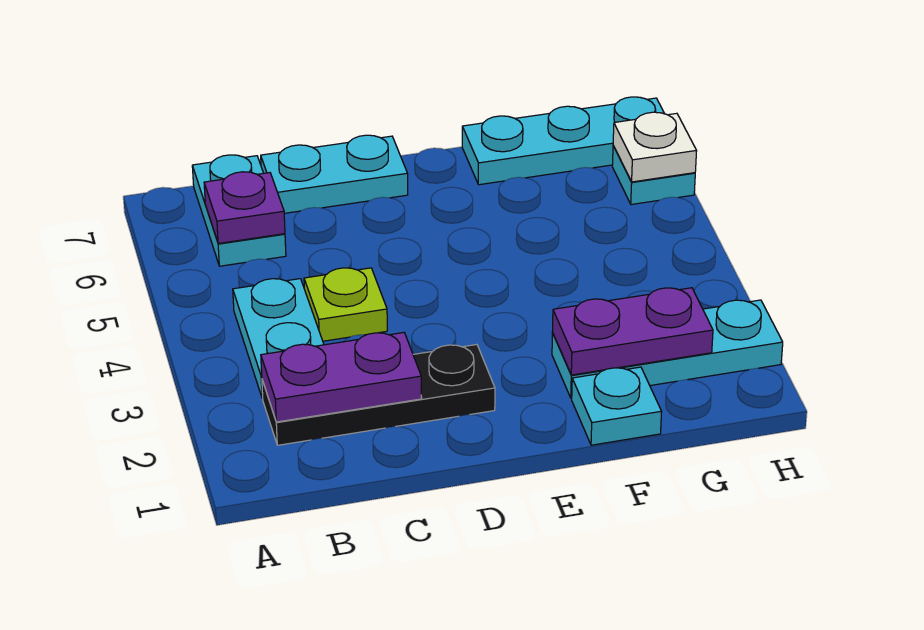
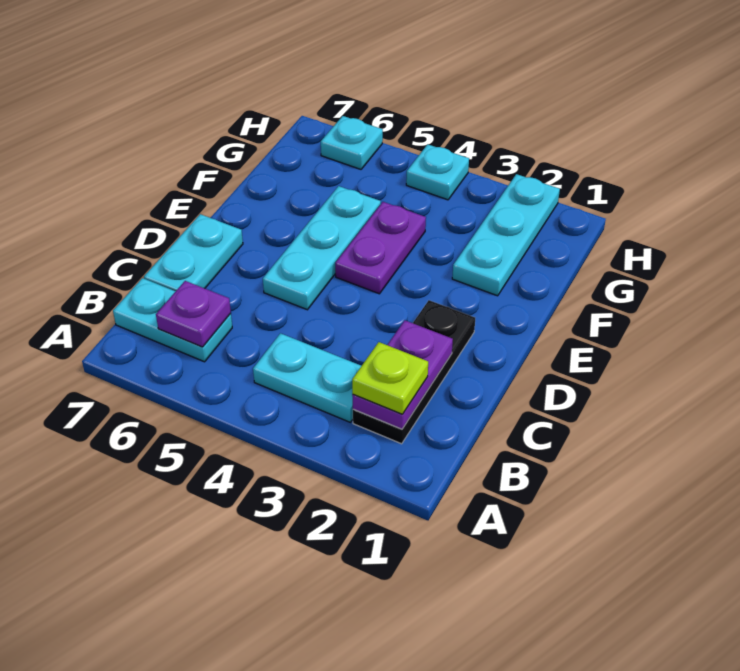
lime plate C4 level 1 -> lime plate B2 level 3
cyan plate F1 level 1 -> cyan plate H4 level 1
purple plate F2:G2 level 2 -> purple plate E4:F4 level 1
cyan plate F7:H7 level 1 -> cyan plate D5:F5 level 1
white plate H6 level 2 -> none

